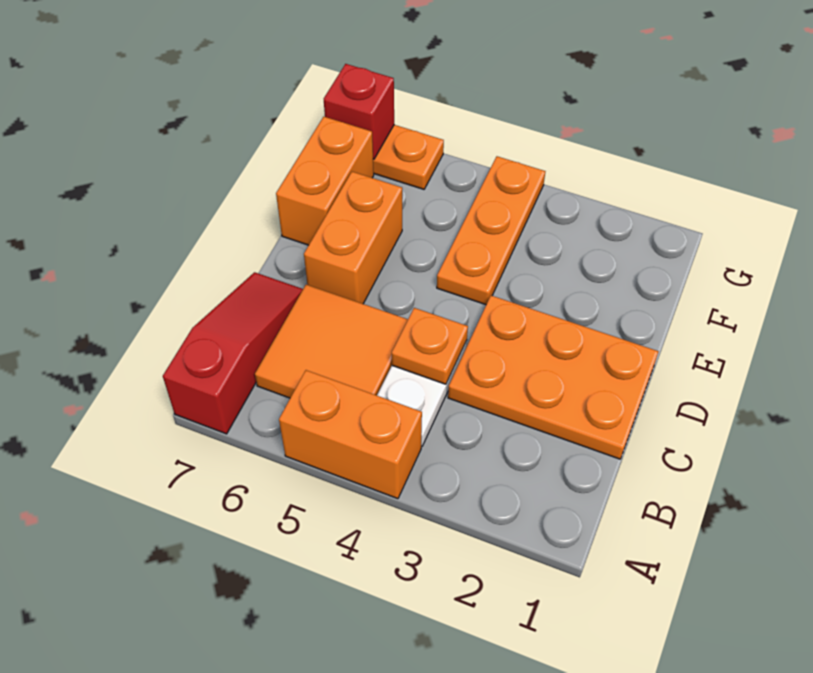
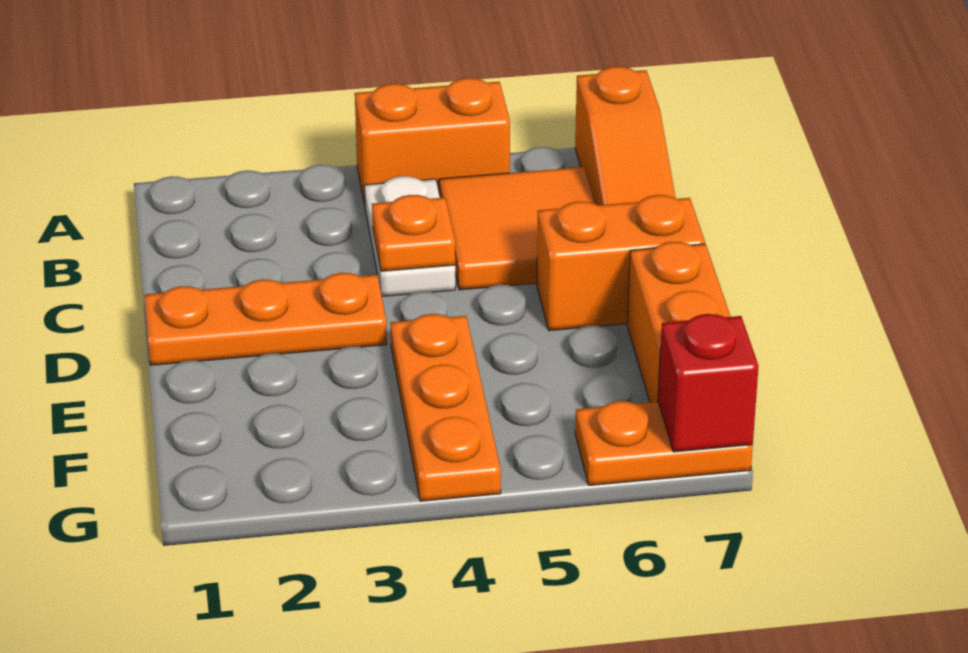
red slope A7:C7 level 1 top A -> orange slope A7:C7 level 1 top A
orange plate C1:D3 level 1 -> orange plate D1:D3 level 1
orange brick D6:E6 level 1 -> orange brick D6:D7 level 1

